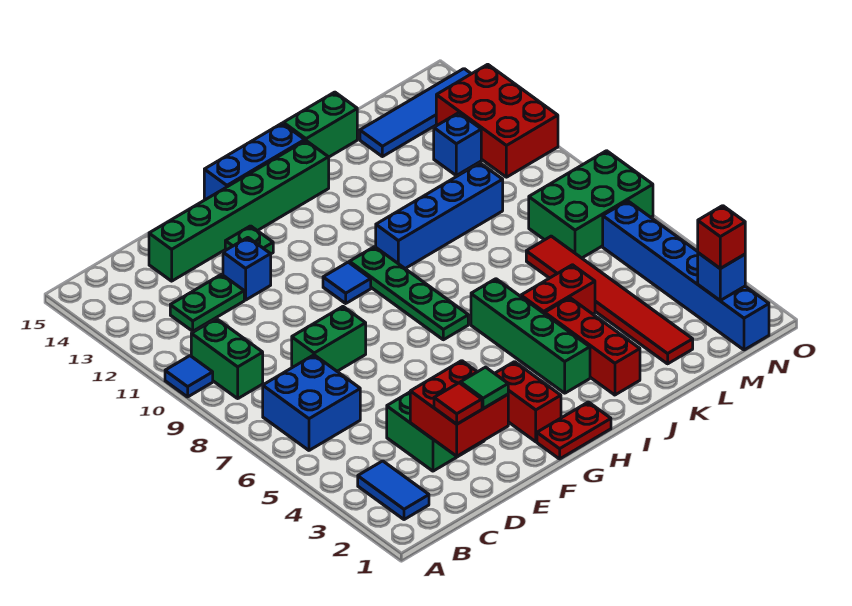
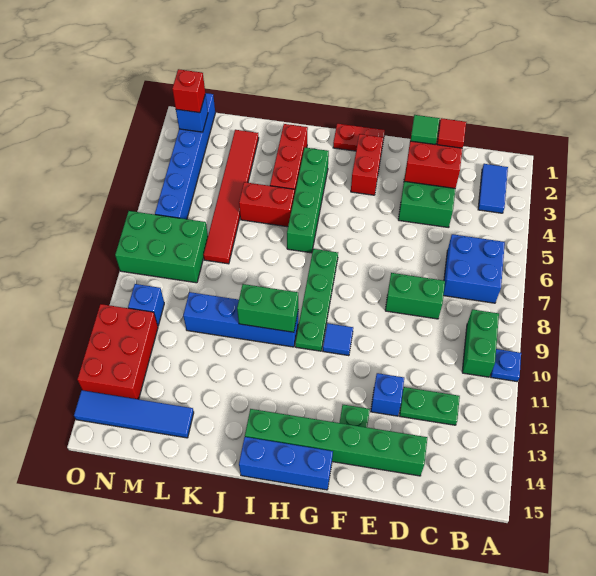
blue tile A10 level 1 -> blue plate A10 level 1
green brick J15:K15 level 1 -> green brick I10:J10 level 2
blue brick M12 level 1 -> blue brick N10 level 1

